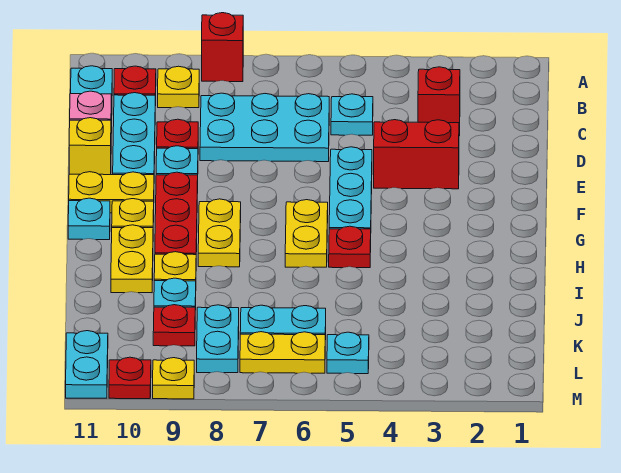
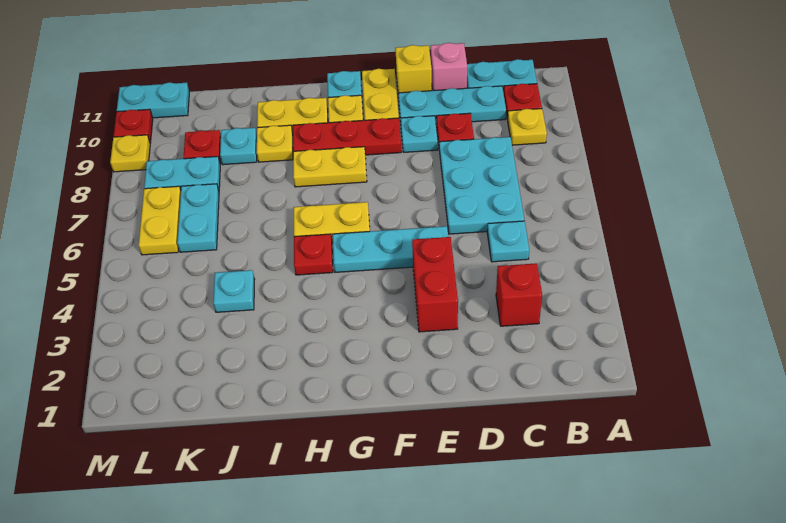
red brick A8 level 1 -> none
cyan plate L5 level 1 -> cyan plate J4 level 1

